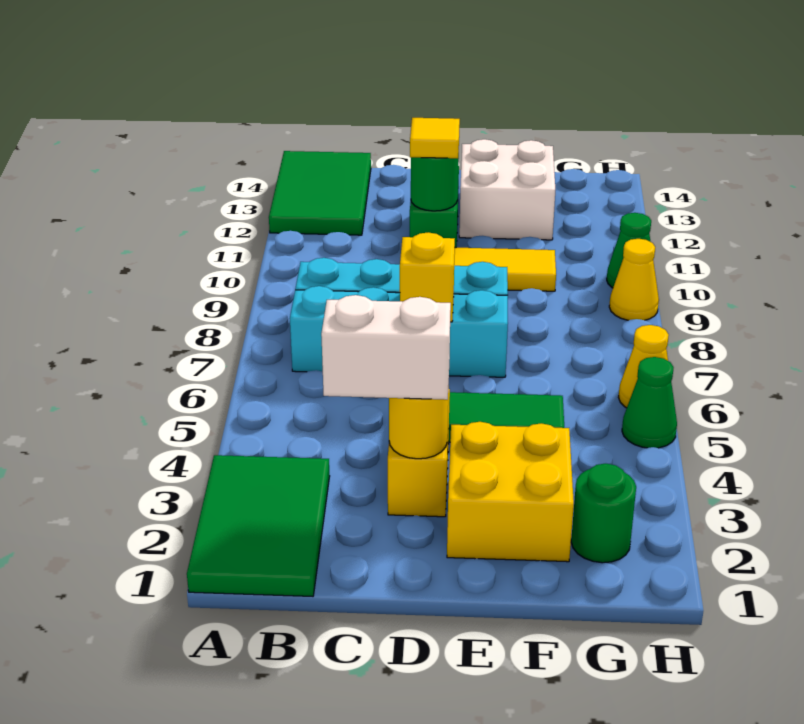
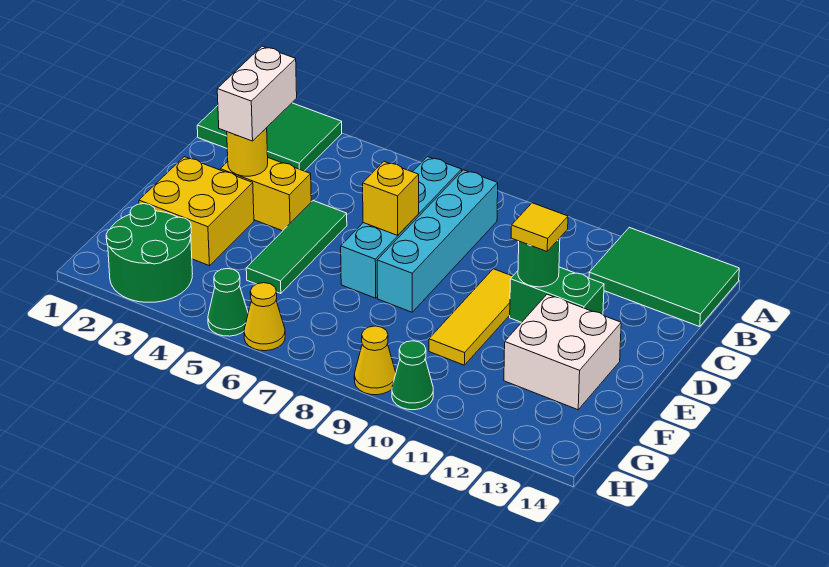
green round brick G2 level 1 -> green round brick G2:H3 level 1

